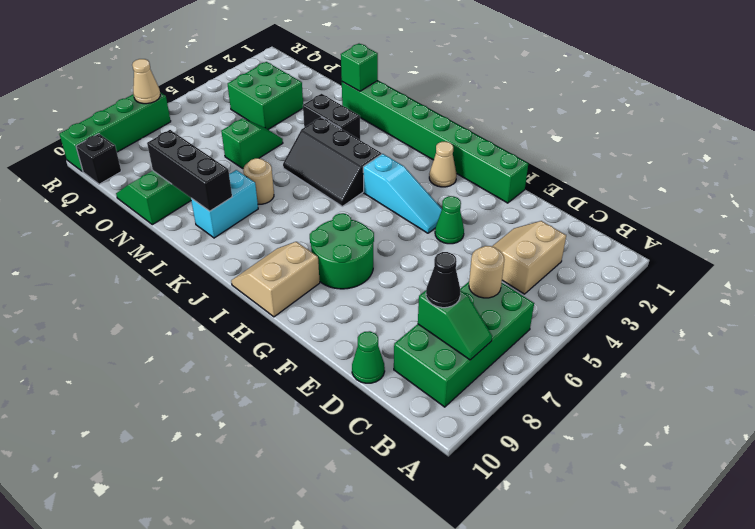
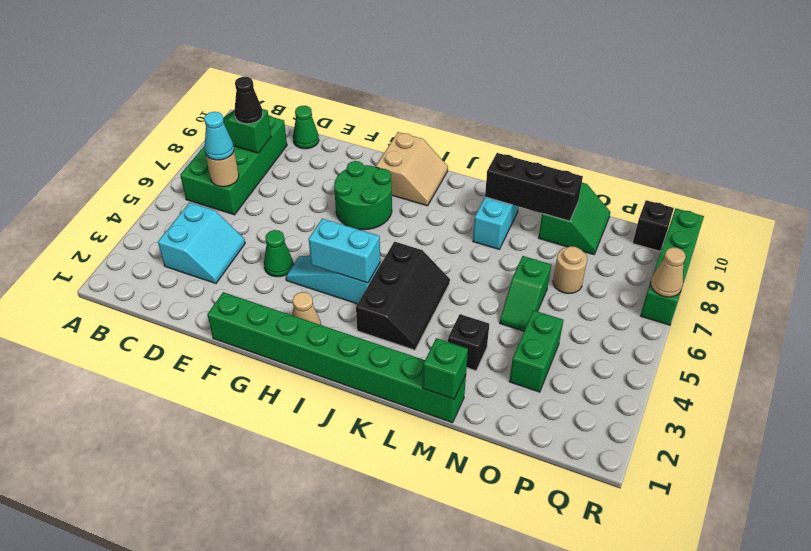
tan slope C3:D4 level 1 top C -> cyan slope C3:D4 level 1 top C
none -> cyan cone C6 level 3
none -> cyan brick H4:I4 level 2
black slope J4:L5 level 1 top 4 -> black slope J3:K5 level 1 top J
black brick L3:M3 level 1 -> black brick M3 level 1
tan round brick L7 level 1 -> tan round brick O7 level 1
green brick O3:P4 level 1 -> green brick O3:O4 level 1

